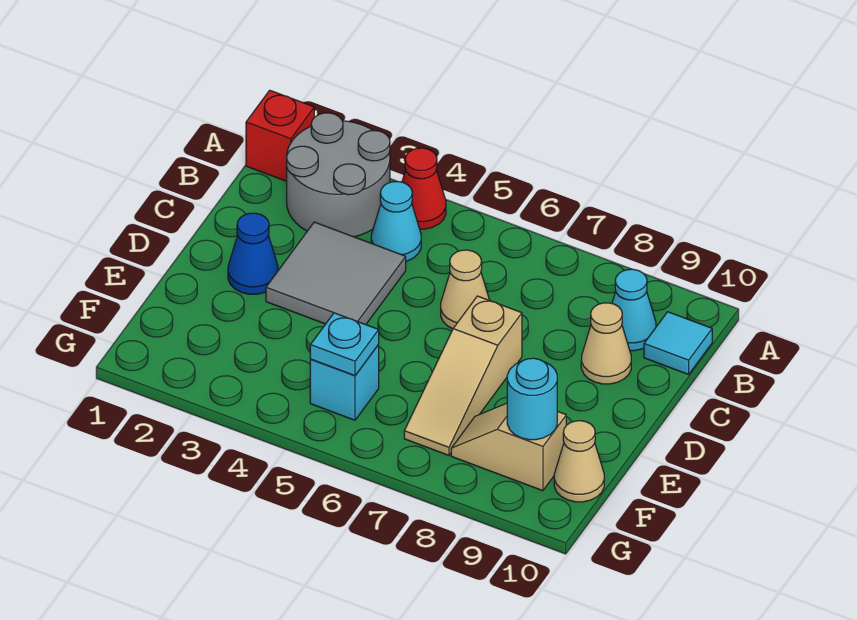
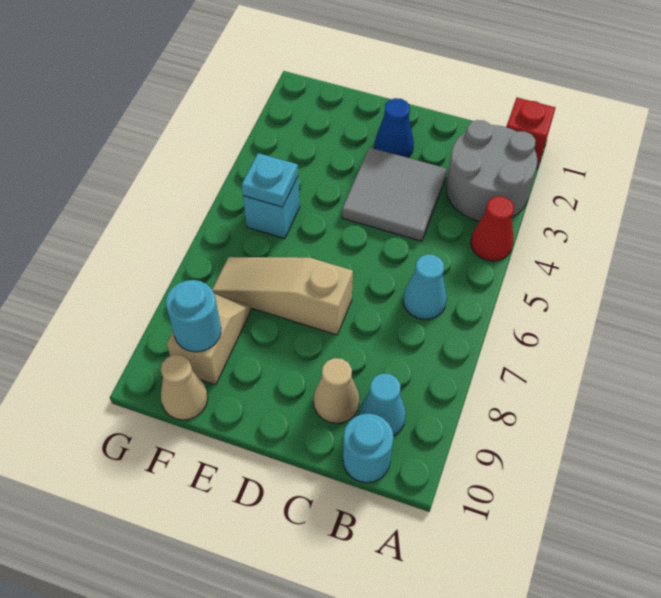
cyan cone B4 level 1 -> cyan cone B6 level 1
cyan tile B10 level 1 -> cyan round brick B10 level 1
tan cone C6 level 1 -> none

